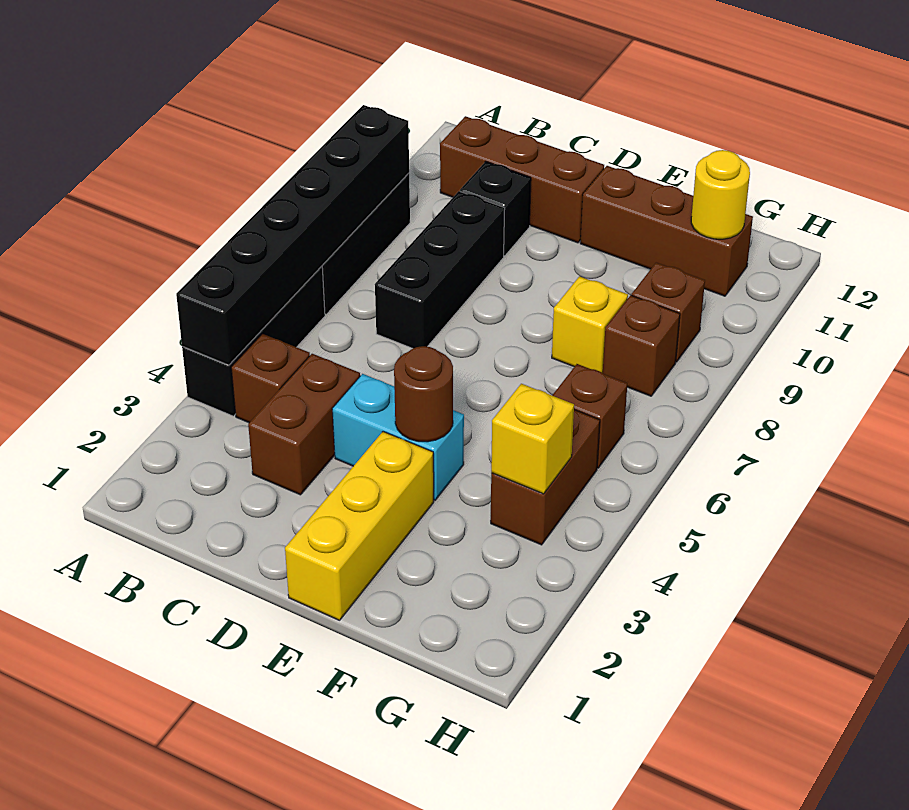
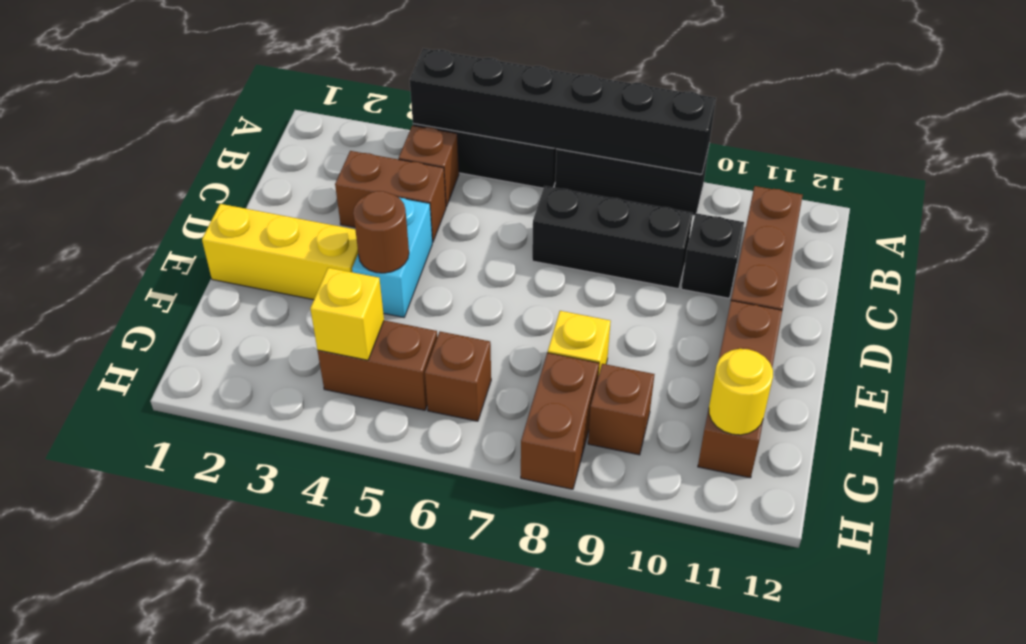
brown brick G8 level 1 -> brown brick G8:H8 level 1

